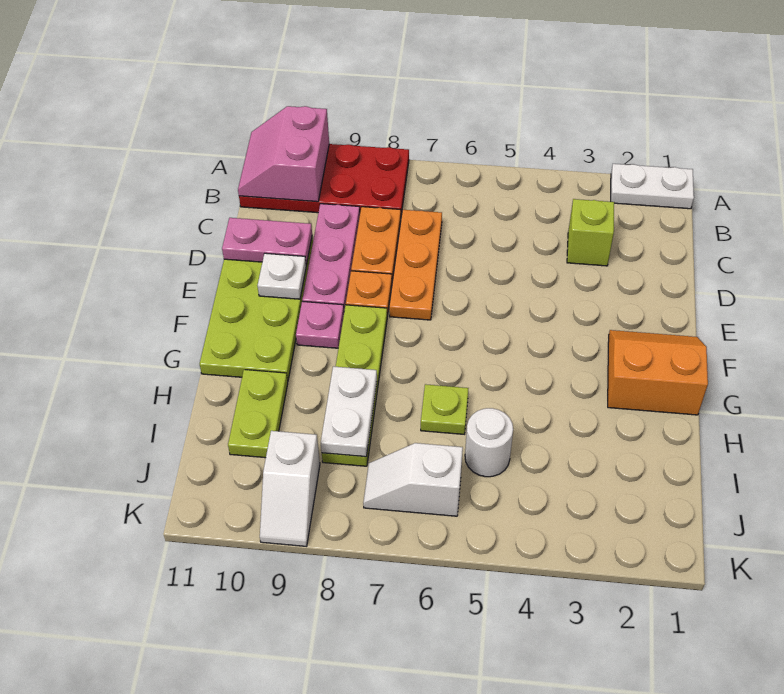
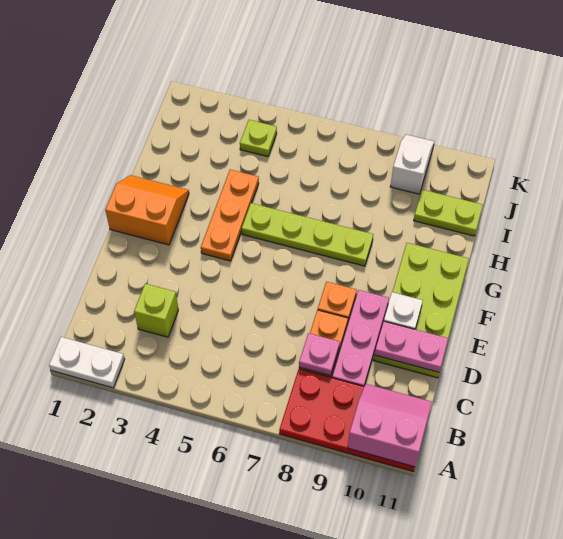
pink slope A10:B11 level 2 top 10 -> pink slope A10:B11 level 2 top A
orange plate C7:E7 level 1 -> orange plate F4:H4 level 1
orange slope F1:G2 level 1 top G -> orange slope F1:G2 level 1 top F
lime plate F8:I8 level 1 -> lime plate G5:G8 level 1
pink plate F9 level 1 -> pink plate C8 level 2
lime plate H6 level 1 -> lime plate J4 level 1
white plate H8:I8 level 2 -> none
lime plate H10:I10 level 1 -> lime plate I10:I11 level 1
white round brick I5 level 1 -> none
white slope J6:J7 level 1 top 6 -> none

